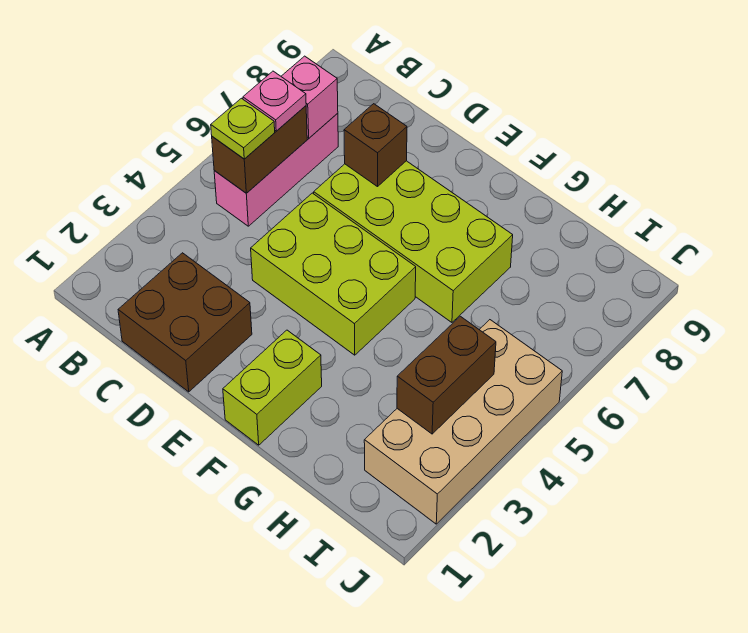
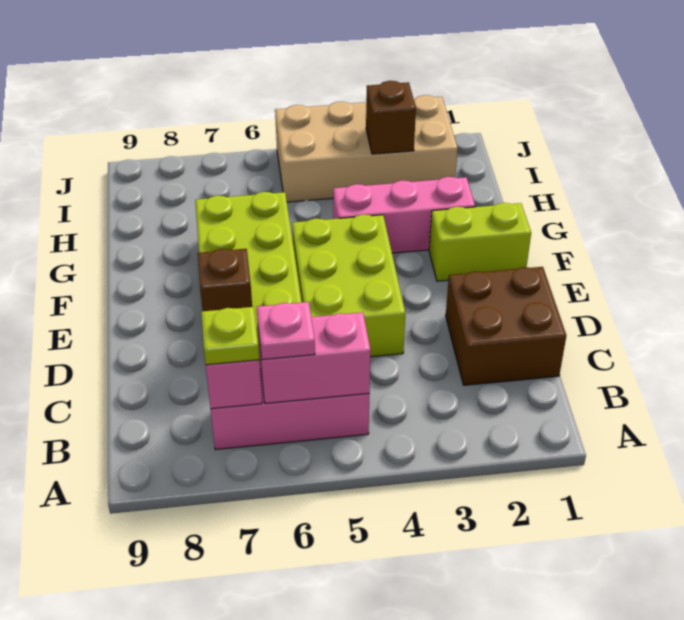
brown brick B5:B6 level 2 -> pink brick B5:B6 level 2
lime plate B5 level 3 -> lime plate B7 level 3
none -> pink brick G2:G4 level 1
brown brick I3:I4 level 2 -> brown brick I3 level 2

